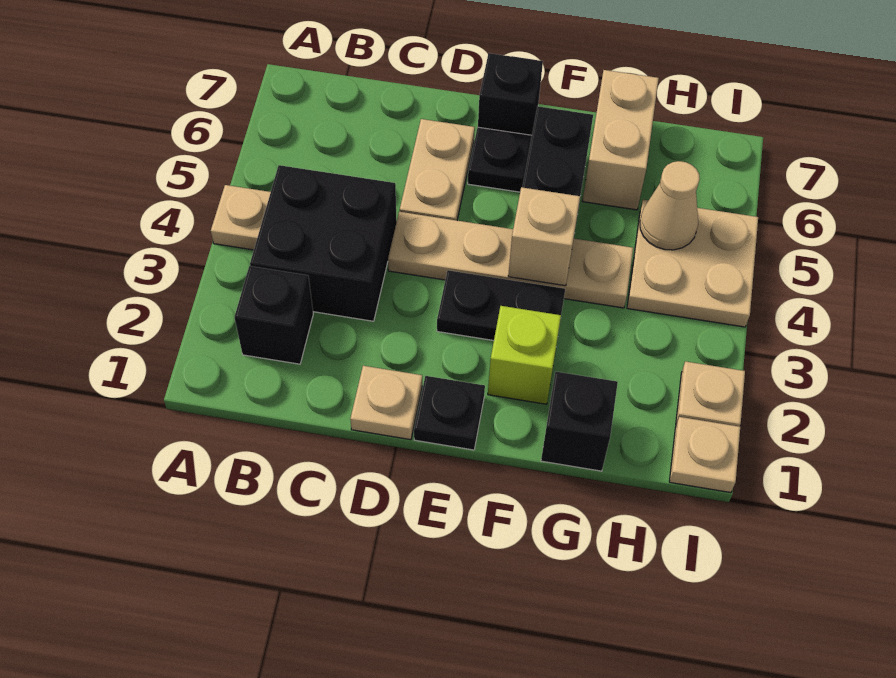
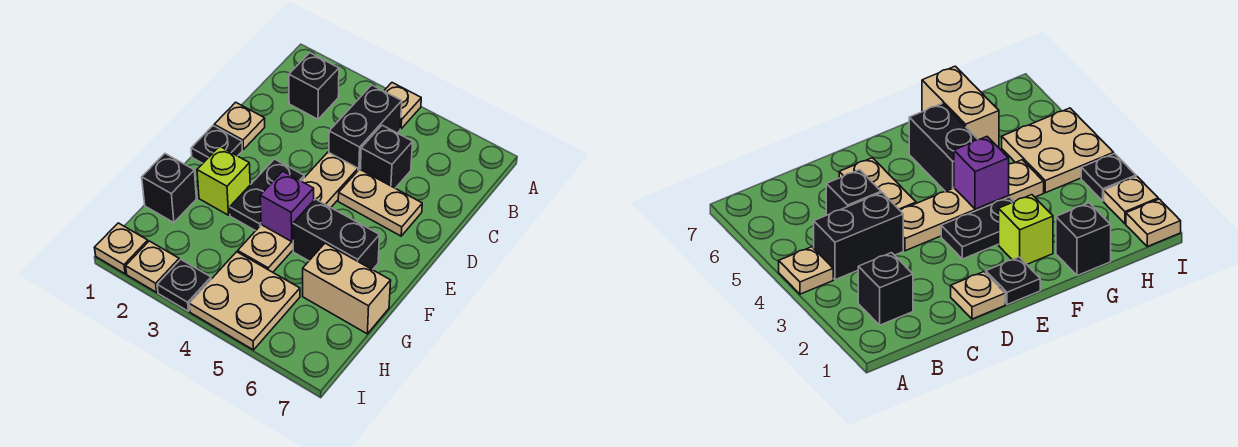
black brick B3:C4 level 1 -> black brick B4:C4 level 1
black plate E6 level 1 -> black plate I3 level 1
black brick E7 level 1 -> black brick C5 level 1
tan brick F4 level 2 -> purple brick F4 level 2
tan cone H5 level 2 -> none

